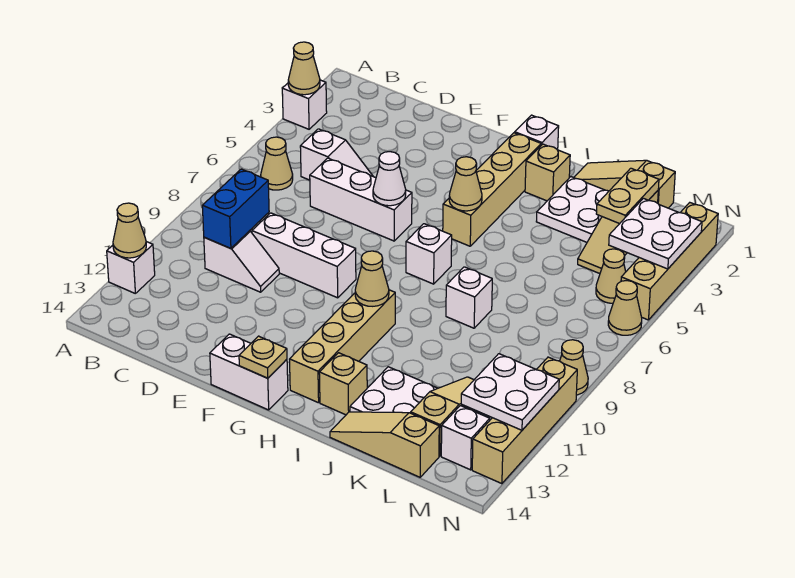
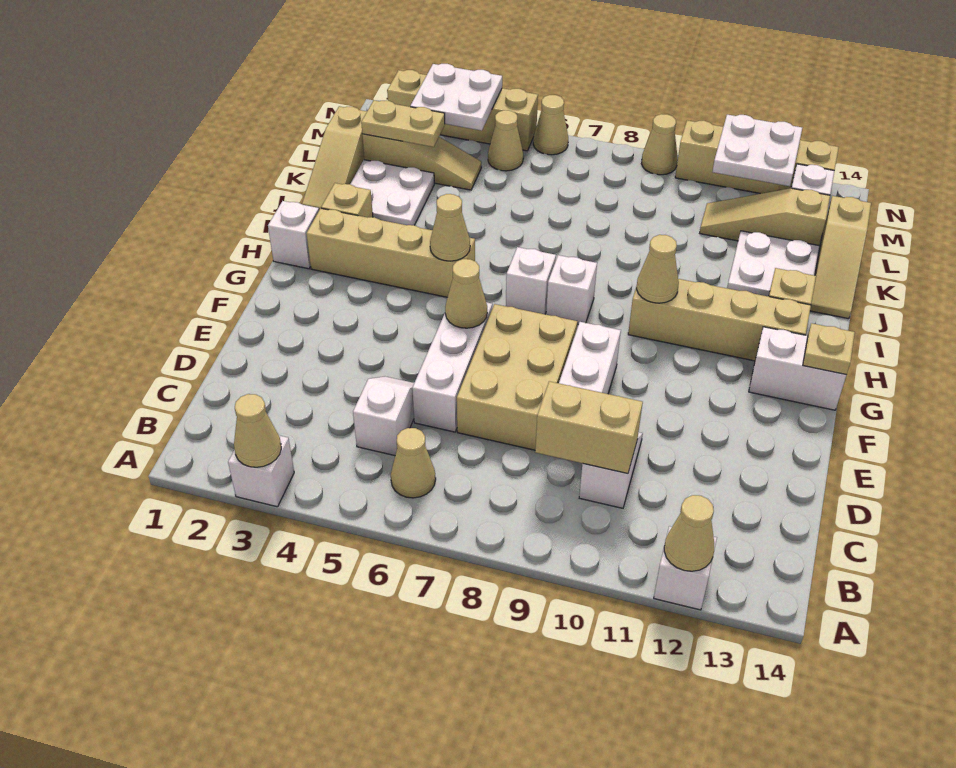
blue brick C9:C10 level 2 -> tan brick C9:C10 level 2
none -> tan brick D7:F8 level 1
white cone F6 level 2 -> tan cone F6 level 2
white brick F14:G14 level 1 -> white brick G13:G14 level 1
white brick J8 level 1 -> white brick H8 level 1

